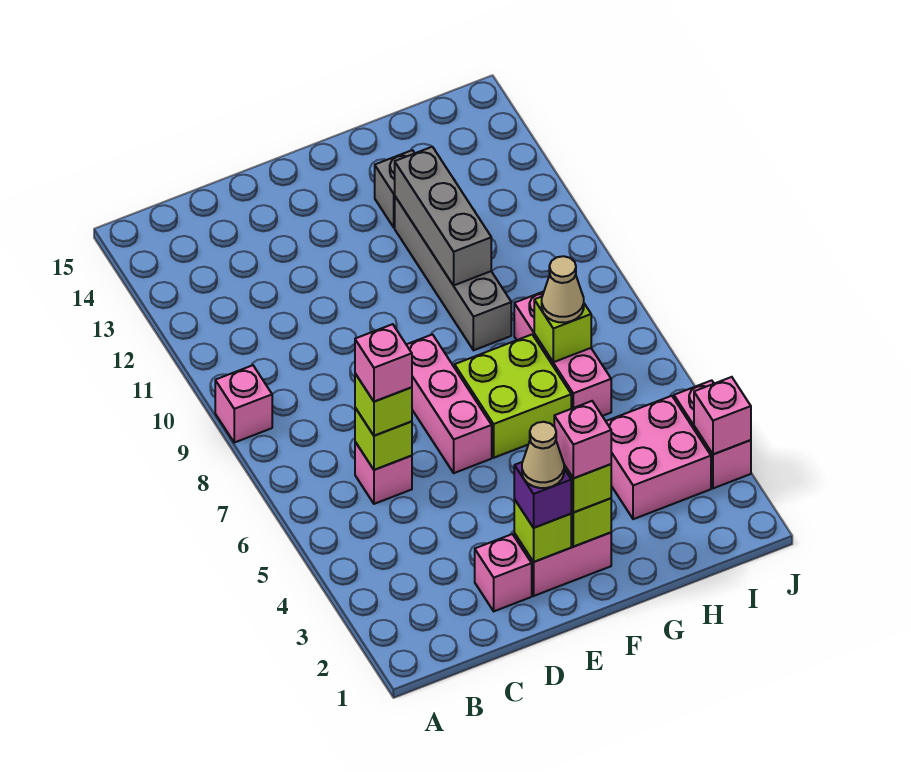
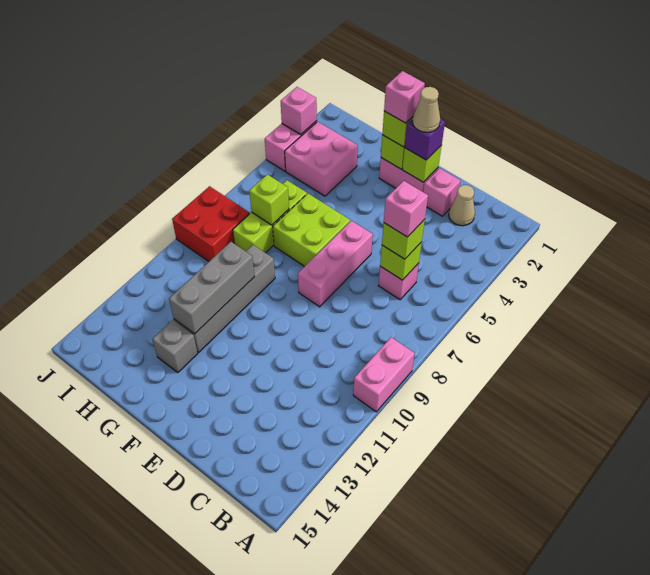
pink brick A9 level 1 -> pink brick A9:A10 level 1
pink brick H6:H8 level 1 -> lime brick H6:H8 level 1
tan cone H7 level 3 -> tan cone C2 level 1
none -> red brick I8:J9 level 1

